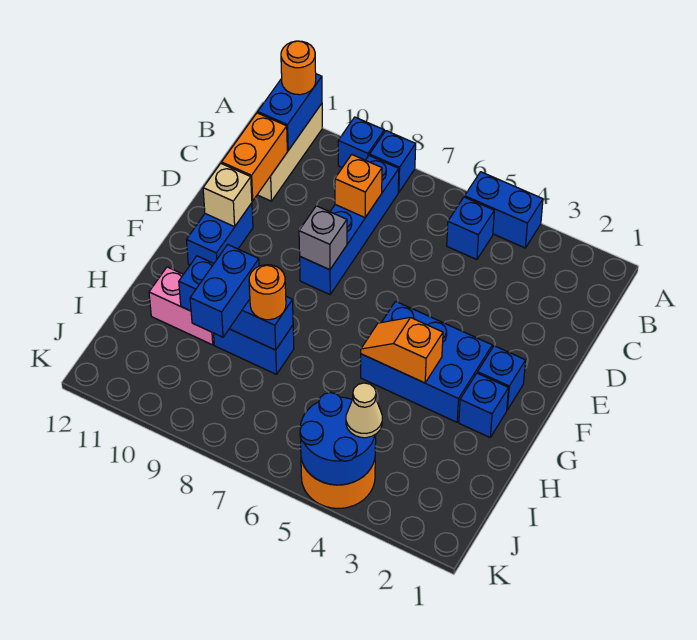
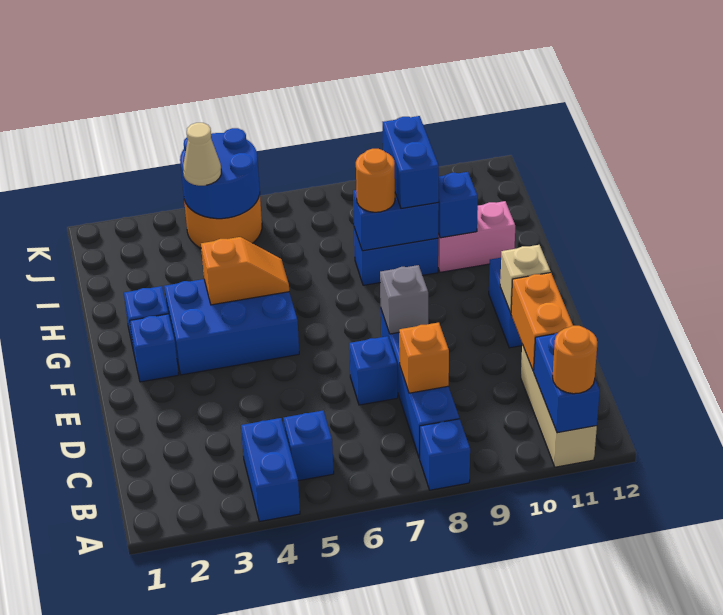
blue brick A4:A5 level 1 -> blue brick A4:B4 level 1
blue brick A9 level 1 -> blue brick D7 level 1

